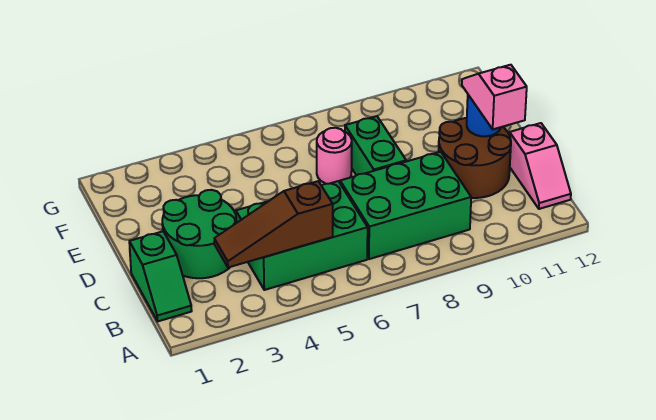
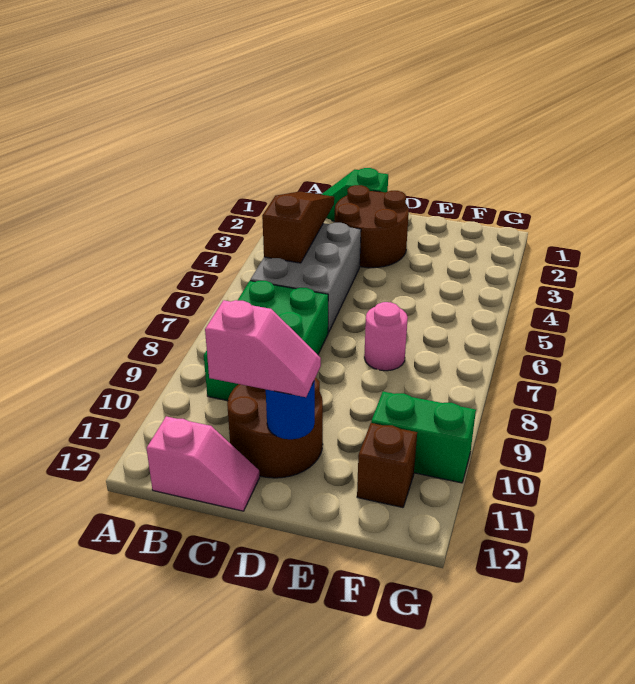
green brick B4:C6 level 1 -> grey brick B4:C6 level 1
pink slope B12:C12 level 1 top C -> pink slope B12:C12 level 1 top B
green round brick C2:D3 level 1 -> brown round brick C2:D3 level 1
green brick D8:E8 level 1 -> green brick F10:G10 level 1
none -> brown brick F11 level 1

